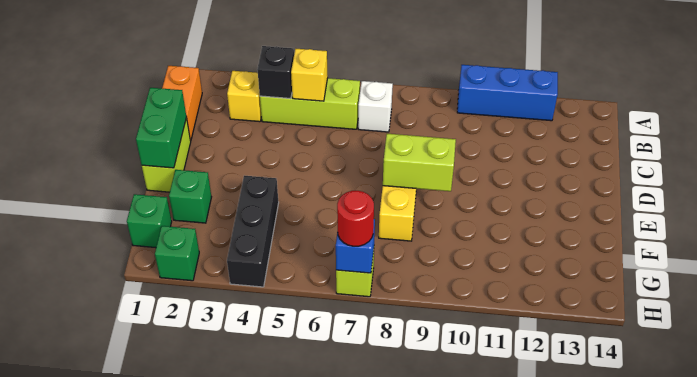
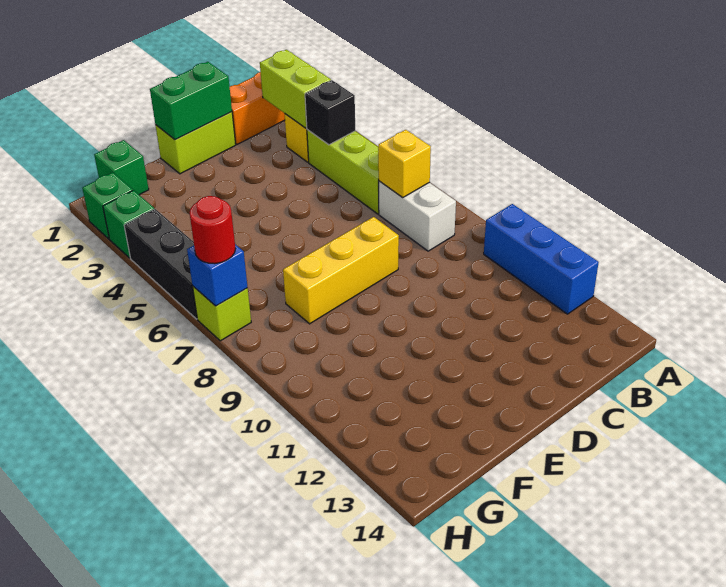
yellow brick B5 level 2 -> yellow brick B7 level 2
white brick B7 level 1 -> white brick B7:B8 level 1
lime brick E8:E9 level 2 -> lime brick B2:B3 level 2
green brick F2 level 1 -> green brick H3 level 1
black brick F4:H4 level 1 -> black brick H4:H6 level 1

